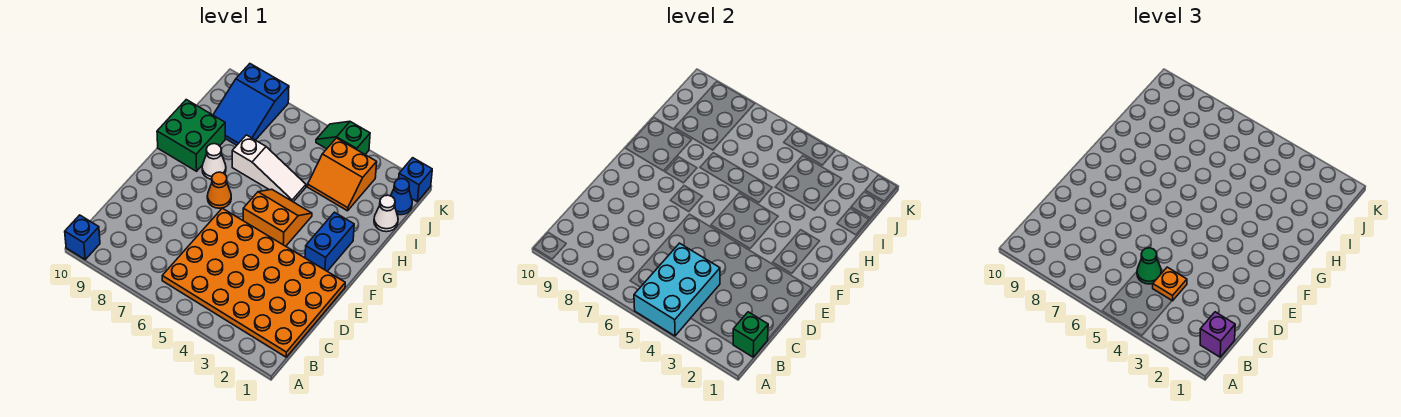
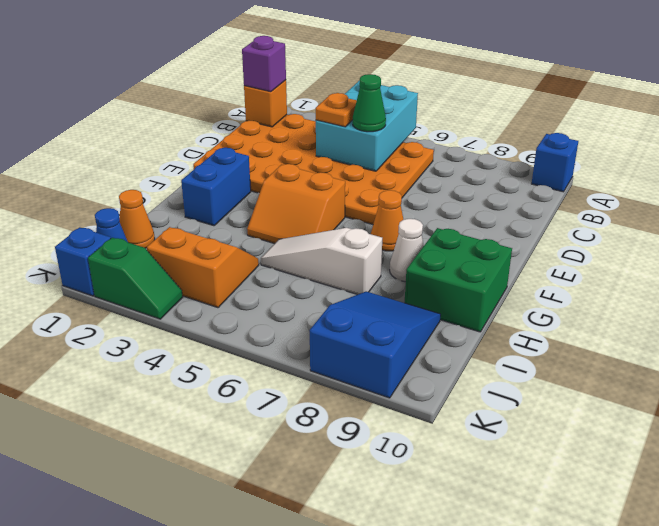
green brick B1 level 2 -> orange brick B1 level 2
white cone I1 level 1 -> orange cone I1 level 1
green slope K4:K5 level 1 top 4 -> green slope K2:K3 level 1 top 2

